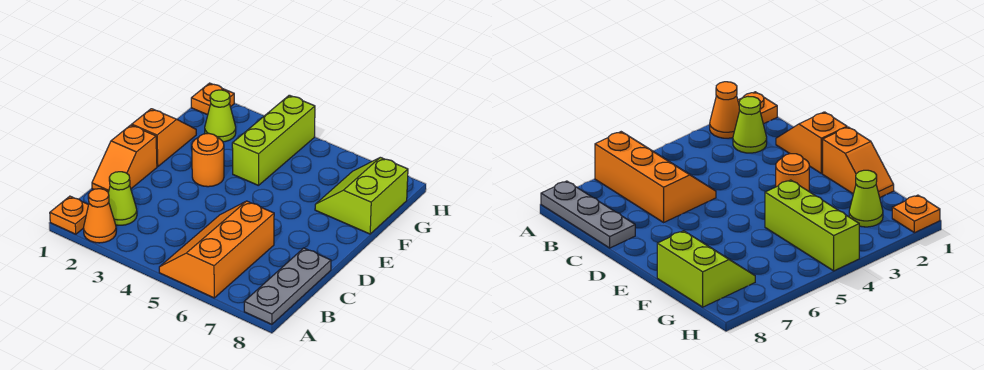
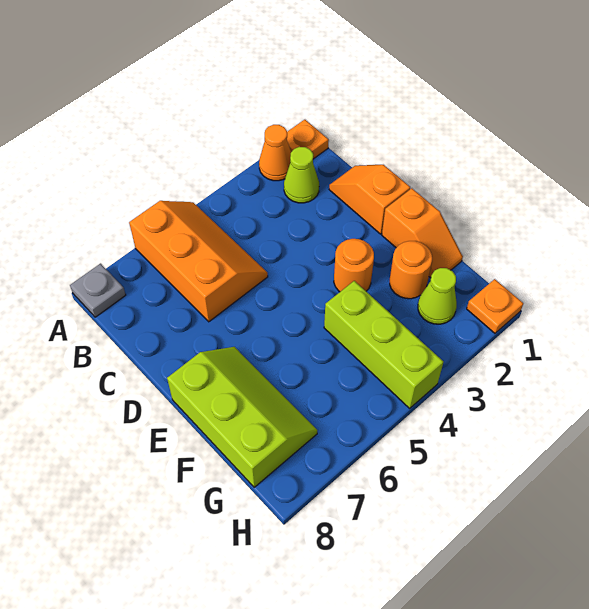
grey plate A8:C8 level 1 -> grey plate A8 level 1
none -> orange round brick F2 level 1
lime slope F7:G8 level 1 top 8 -> lime slope E7:G8 level 1 top 8

